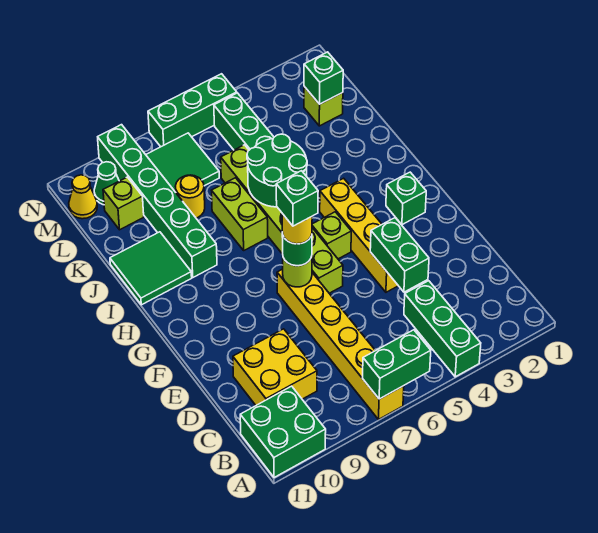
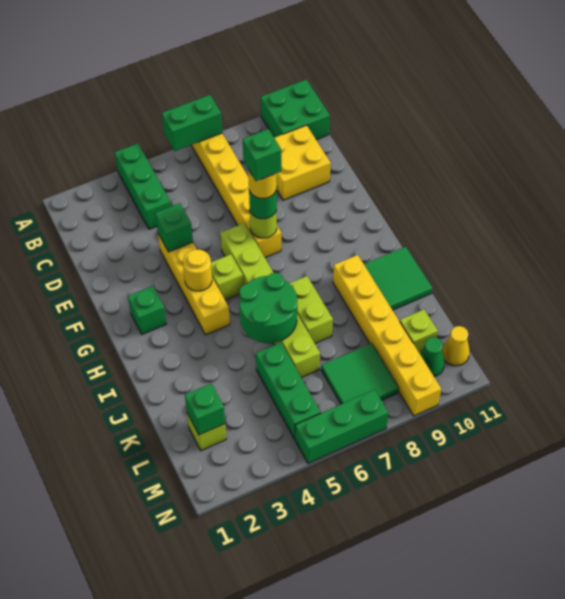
green brick D4:E4 level 2 -> green brick E4 level 2
green brick I9:N9 level 1 -> yellow brick I9:N9 level 1
yellow round brick K8 level 1 -> yellow round brick G4 level 2

